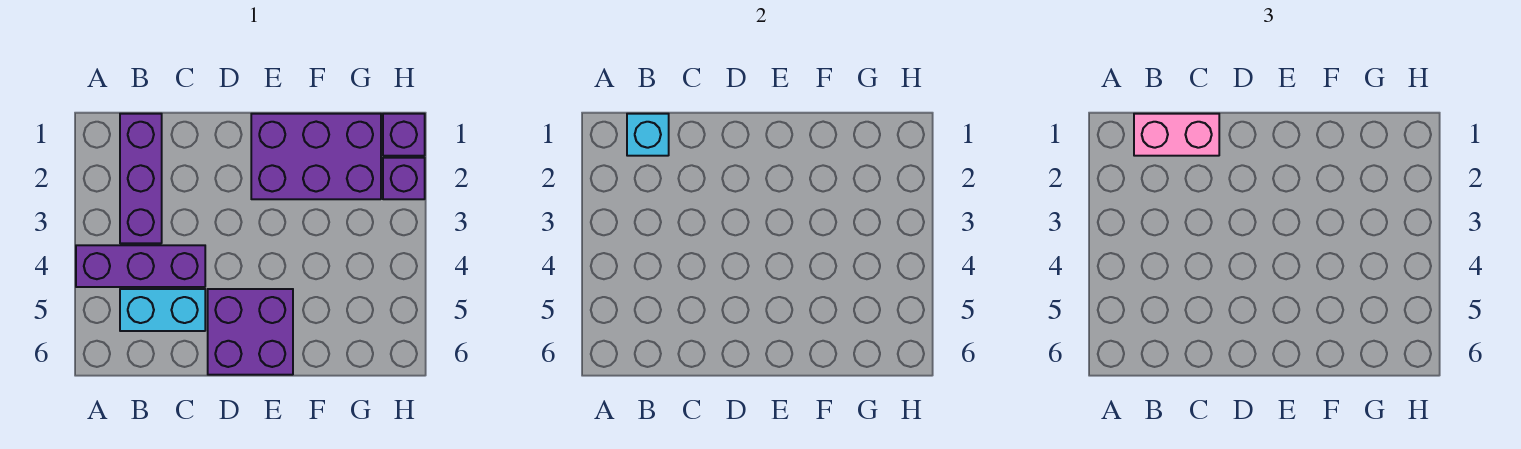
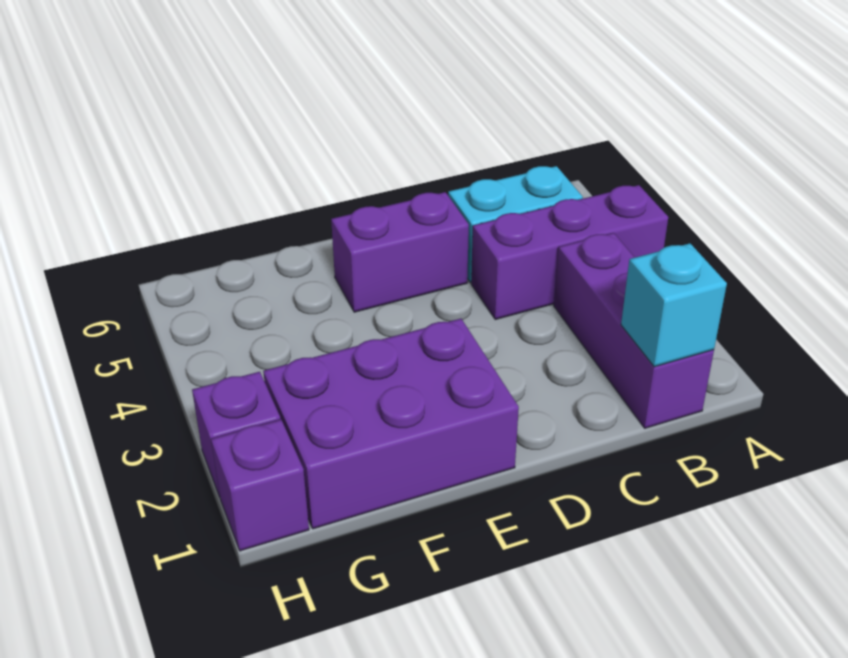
pink brick B1:C1 level 3 -> none
purple brick D5:E6 level 1 -> purple brick D5:E5 level 1

